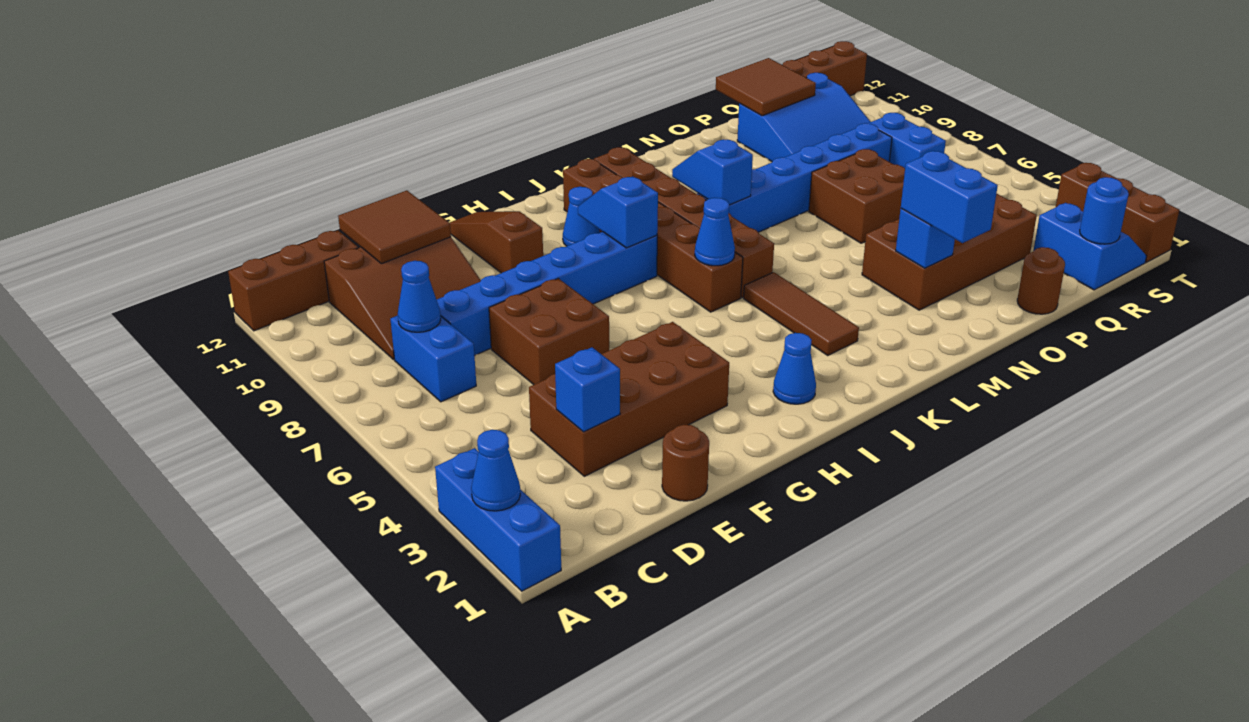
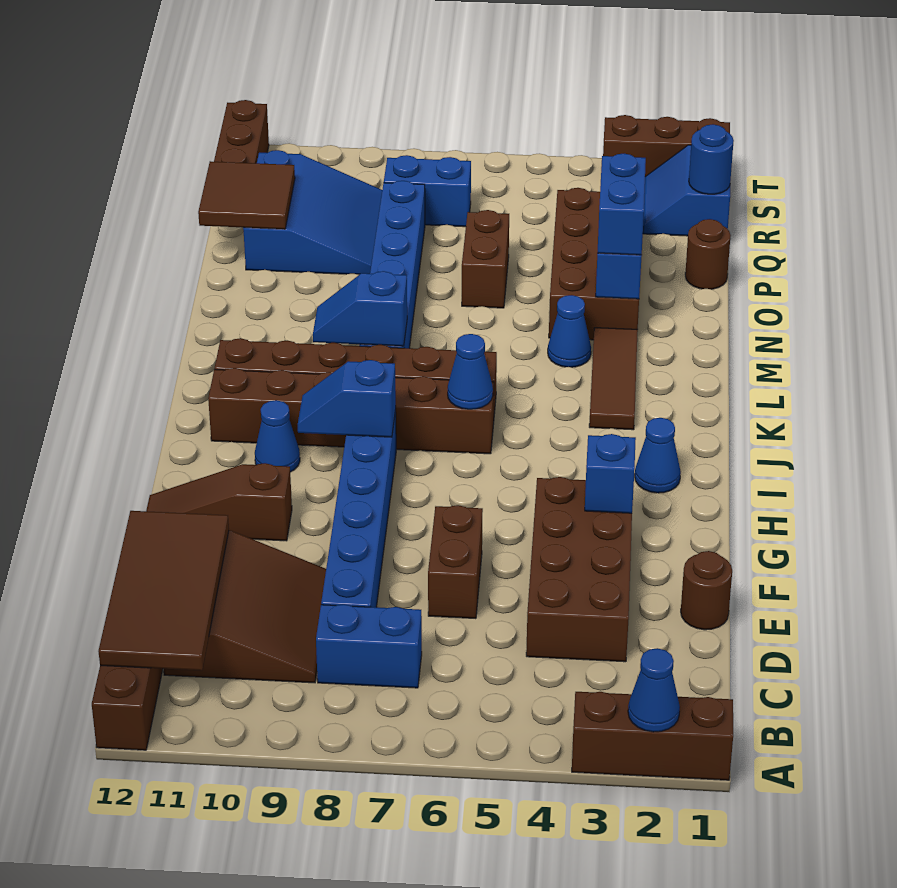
blue brick A1:A3 level 1 -> brown brick A1:A3 level 1
blue cone C8 level 2 -> blue cone M4 level 1
blue brick D3 level 2 -> blue brick G3 level 2
brown tile D11:E12 level 2 -> brown tile B11:E12 level 2
brown brick E6:F7 level 1 -> brown brick E6:F6 level 1
brown tile K3:K5 level 1 -> brown tile K3:M3 level 1
blue brick N2:N3 level 3 -> blue brick N3:O3 level 3
brown brick O6:P7 level 1 -> brown brick O6:P6 level 1
blue slope R1:S2 level 1 top R -> blue slope R1:S2 level 1 top 1

